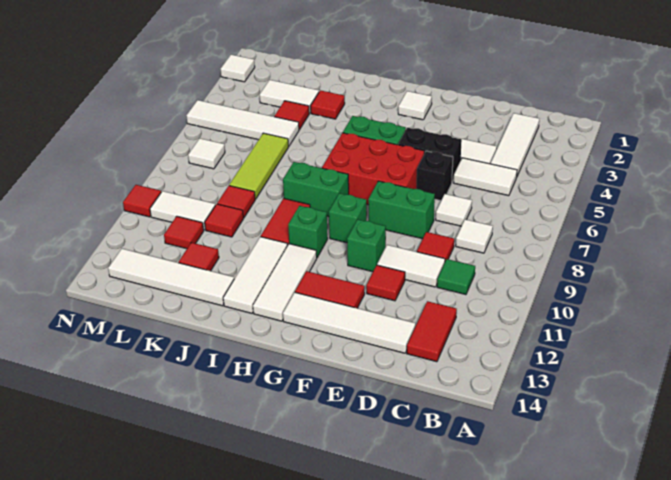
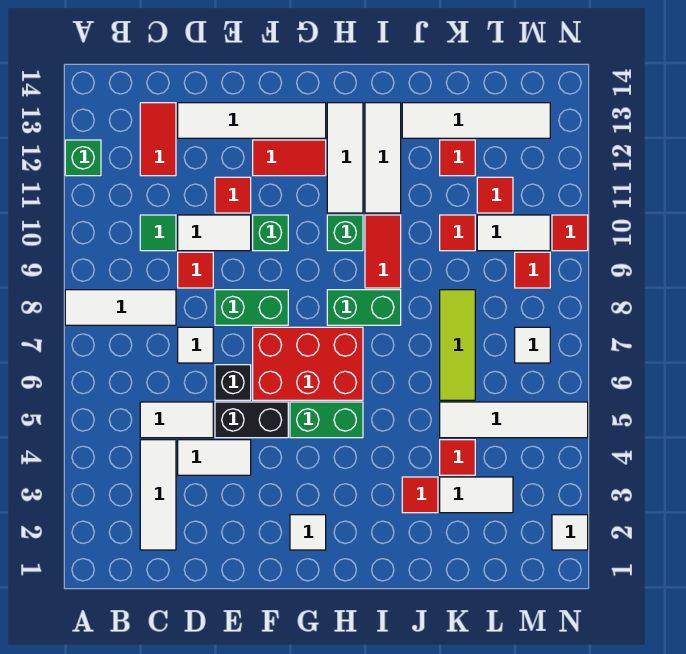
white tile C8 level 1 -> white tile A8:C8 level 1
green brick G9 level 1 -> green brick A12 level 1
red tile K9 level 1 -> red tile M9 level 1

